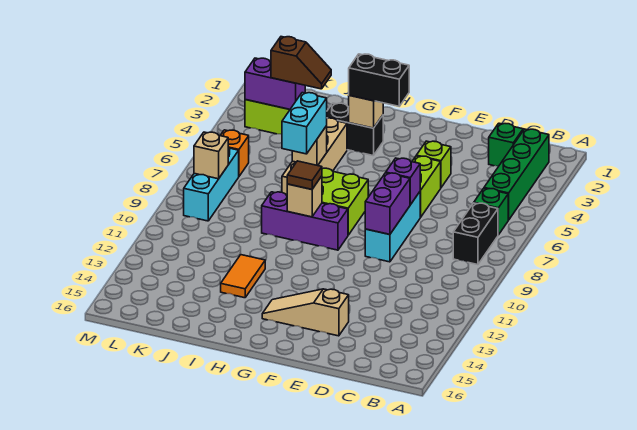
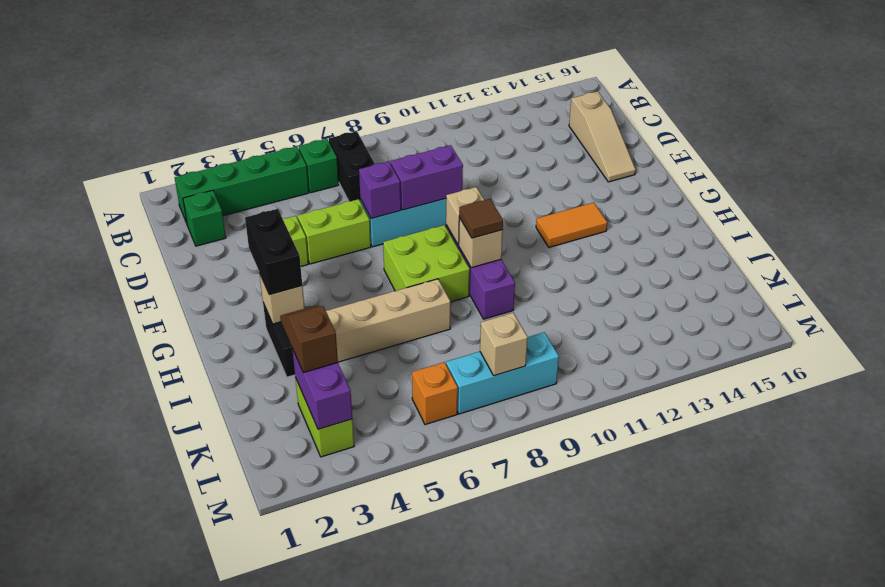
black brick B7:B8 level 1 -> black brick B7:C7 level 1
tan slope E14:G14 level 1 top E -> tan slope C15:E15 level 1 top C
tan brick I6 level 2 -> tan brick G9 level 2
cyan brick I6:I7 level 3 -> none
orange tile I12:I13 level 1 -> orange tile G12:G13 level 1

